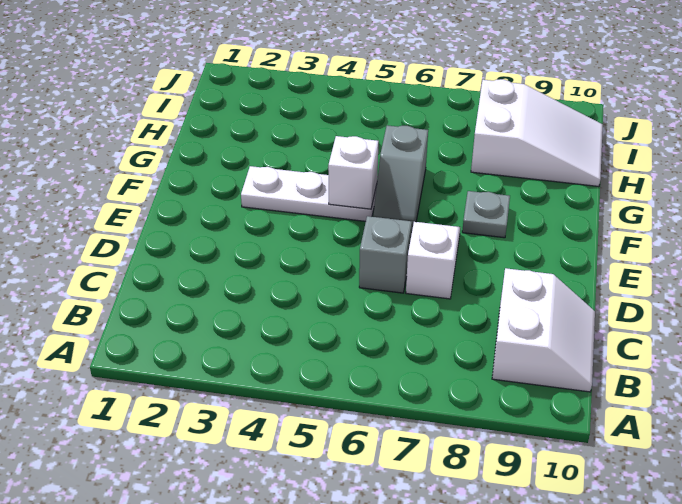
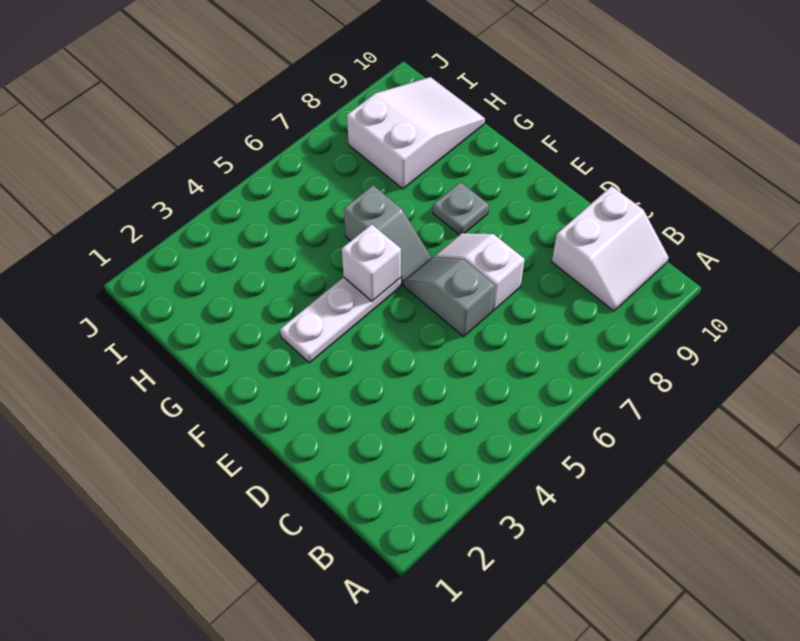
white slope B9:C10 level 1 top 9 -> white slope B9:C10 level 1 top C

